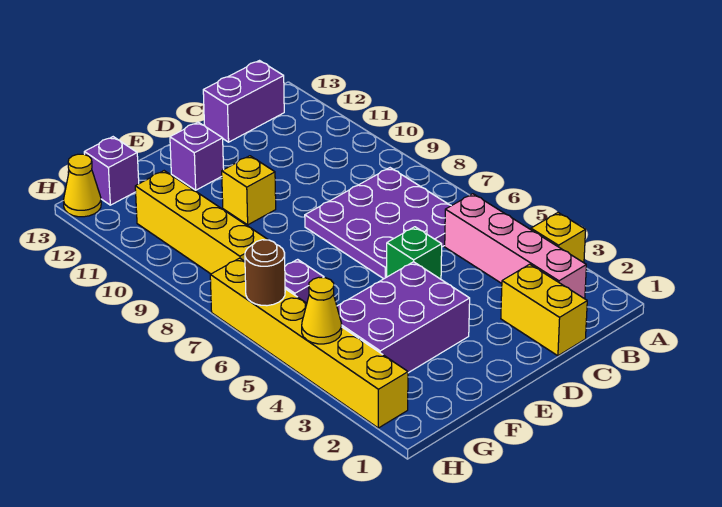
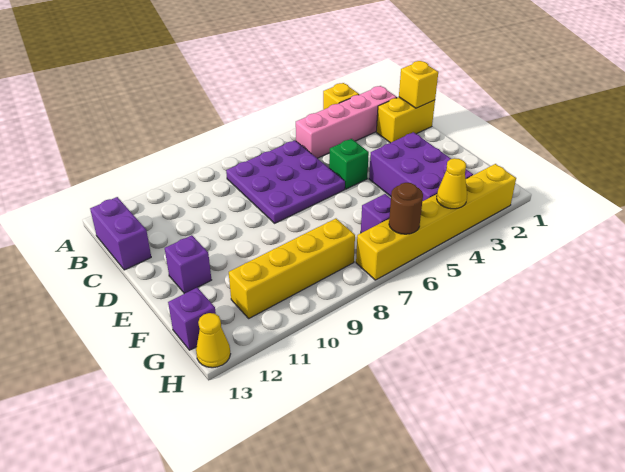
yellow brick E10 level 1 -> yellow brick C1 level 2

